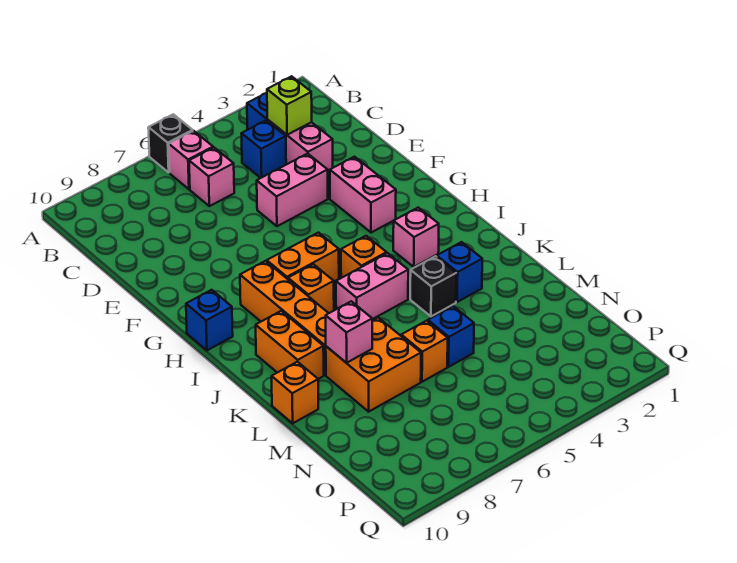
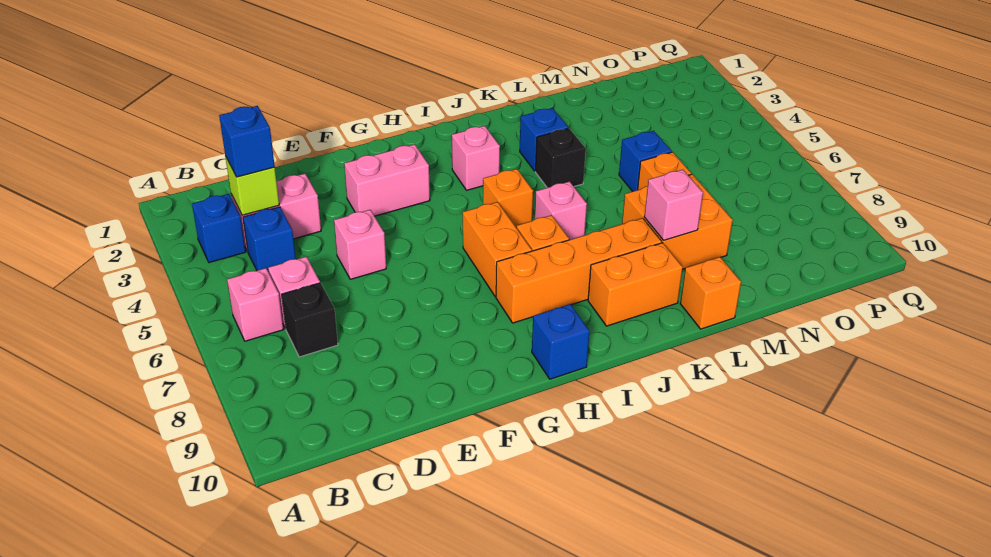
black brick A6 level 1 -> black brick C7 level 1
none -> blue brick C3 level 3
pink brick E4:E5 level 1 -> pink brick E5 level 1
pink brick J5:J6 level 1 -> pink brick J6 level 1

